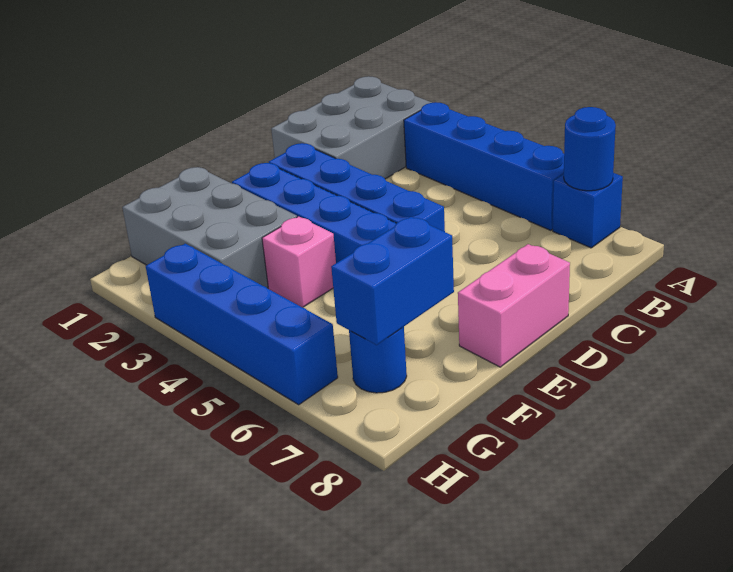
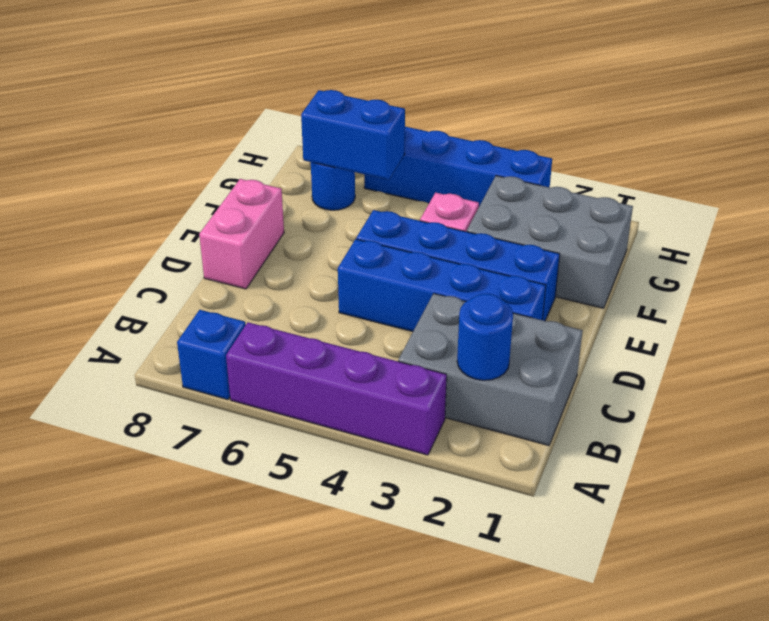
grey brick A1:C2 level 1 -> grey brick B1:C3 level 1
blue brick A3:A6 level 1 -> purple brick A3:A6 level 1
blue round brick A7 level 2 -> blue round brick B2 level 2
blue brick F7:G7 level 2 -> blue brick G6:G7 level 2

